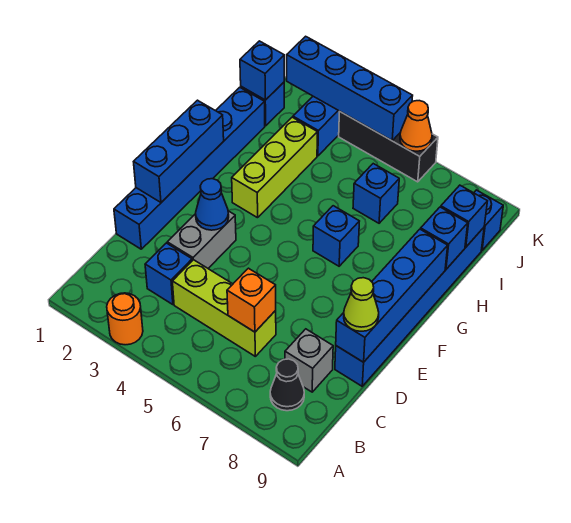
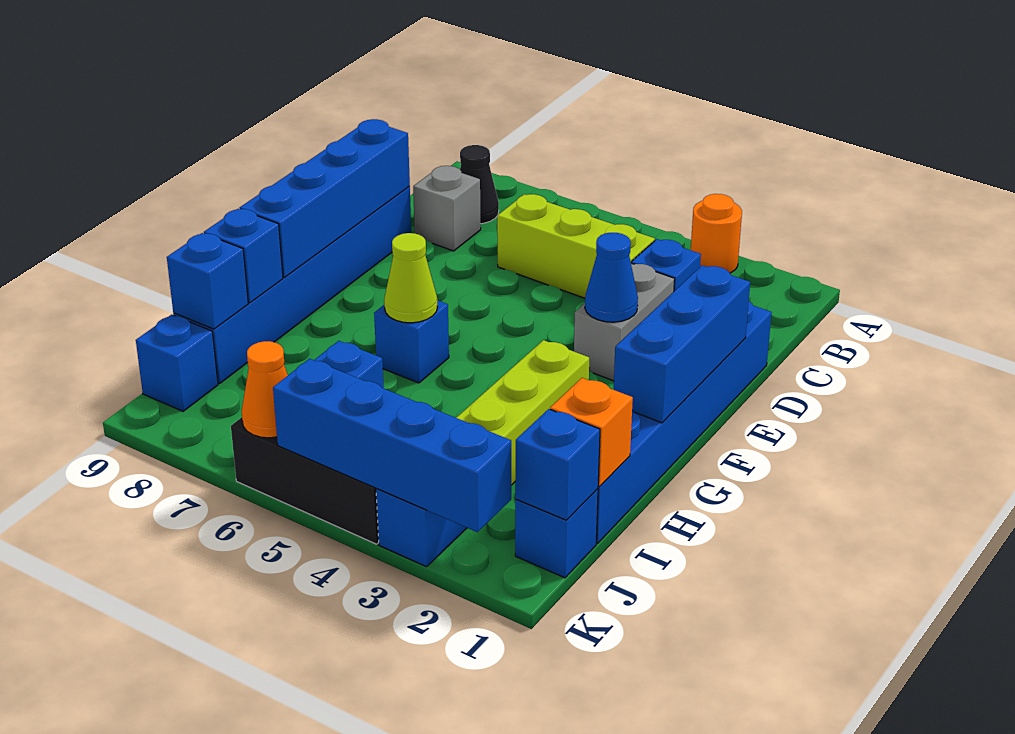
orange brick C6 level 2 -> orange brick I1 level 2
lime cone D9 level 3 -> lime cone G6 level 2

